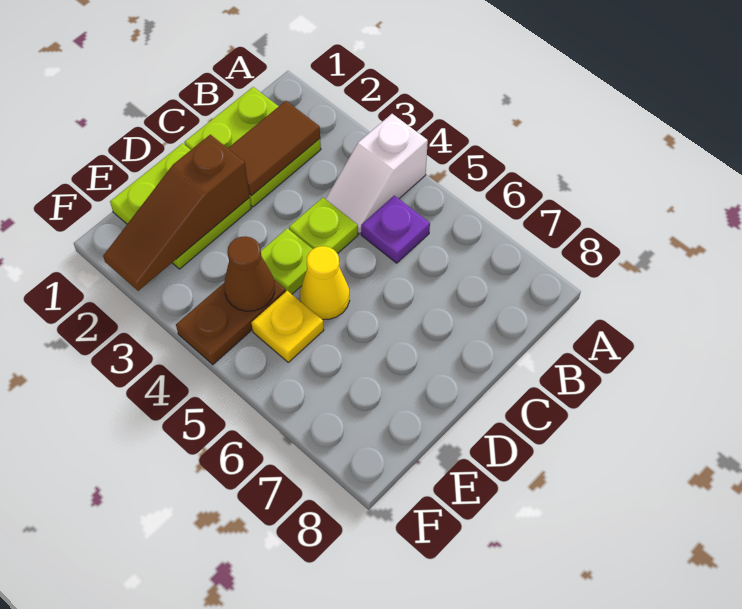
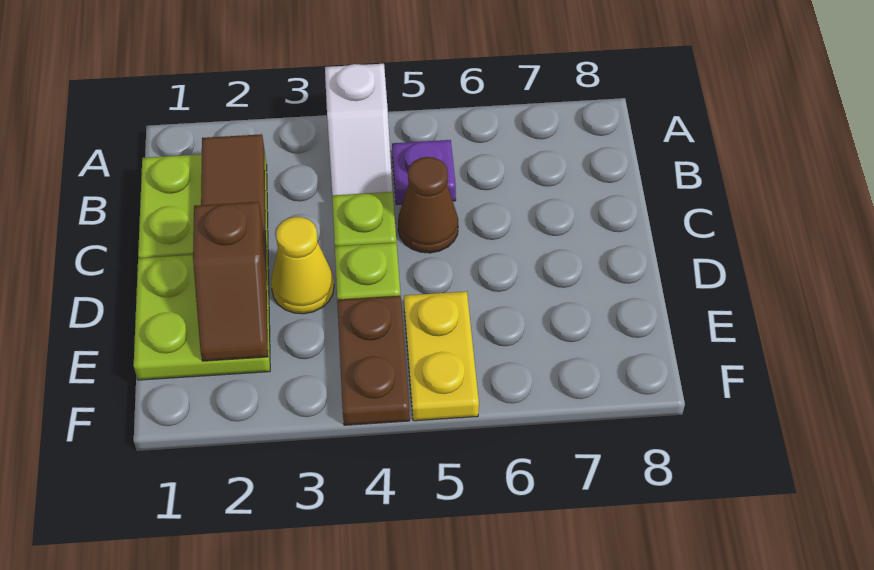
brown slope D2:F2 level 2 top D -> brown slope D2:E2 level 2 top D
yellow cone D5 level 1 -> yellow cone D3 level 1
brown cone E4 level 2 -> brown cone C5 level 1
yellow plate E5 level 1 -> yellow plate E5:F5 level 1

